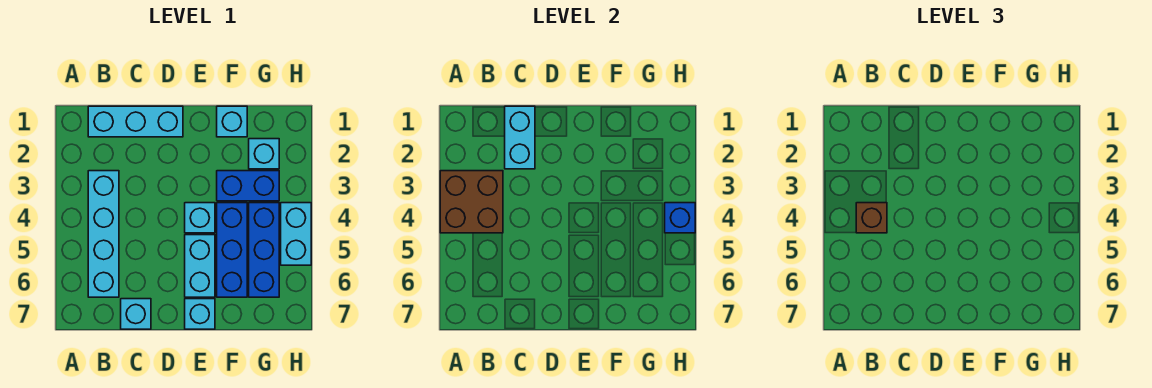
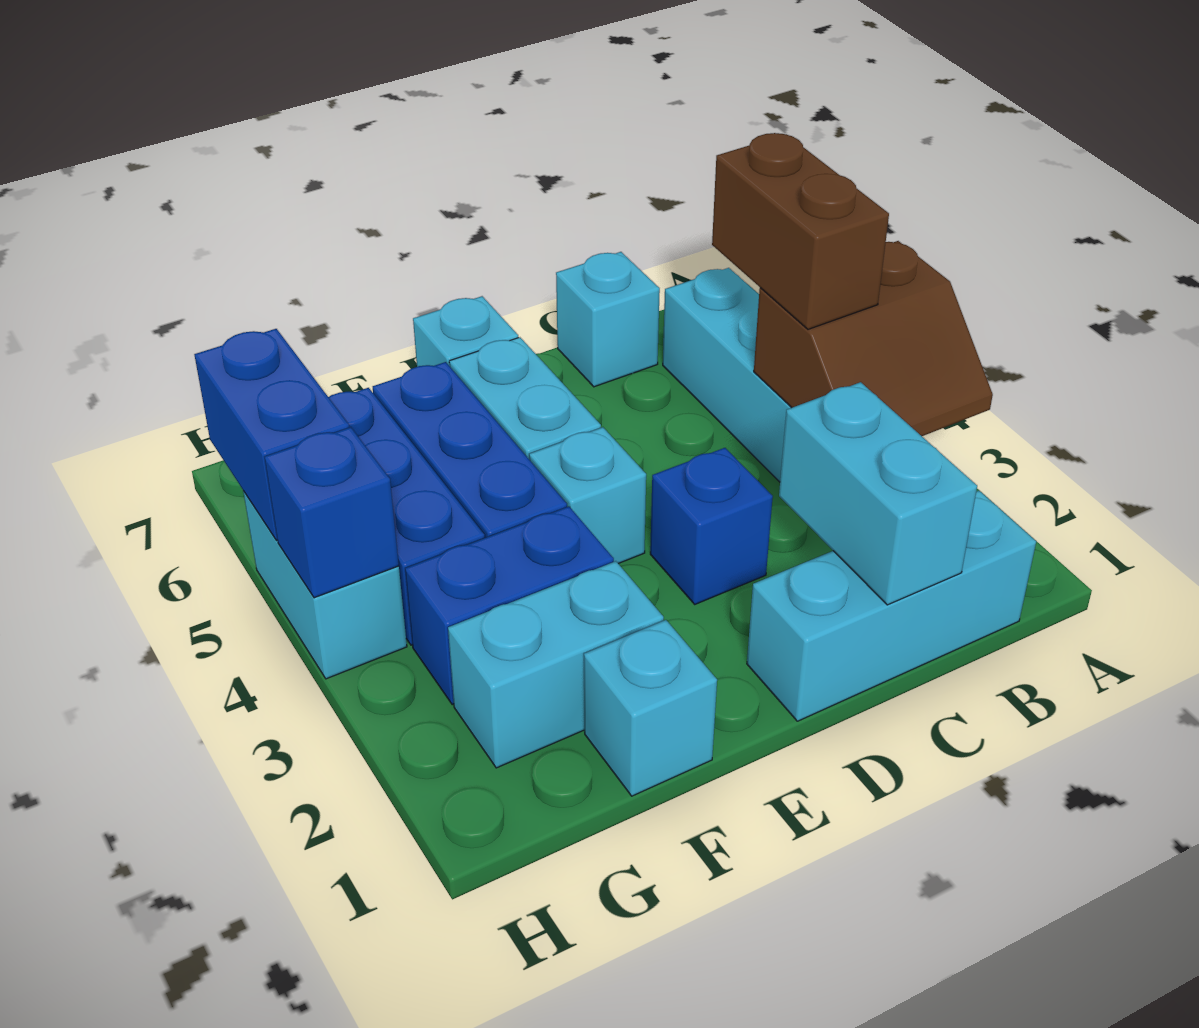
brown brick A3:B4 level 2 -> brown slope A3:B4 level 2 top 4
brown brick B4 level 3 -> brown brick B4:B5 level 3
none -> blue brick D3 level 1
cyan brick G2 level 1 -> cyan brick F2:G2 level 1
none -> blue brick H5:H6 level 2

